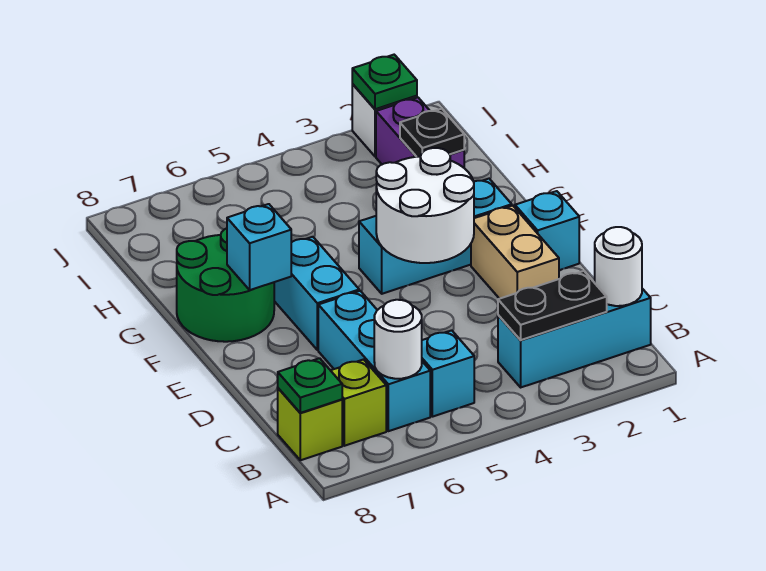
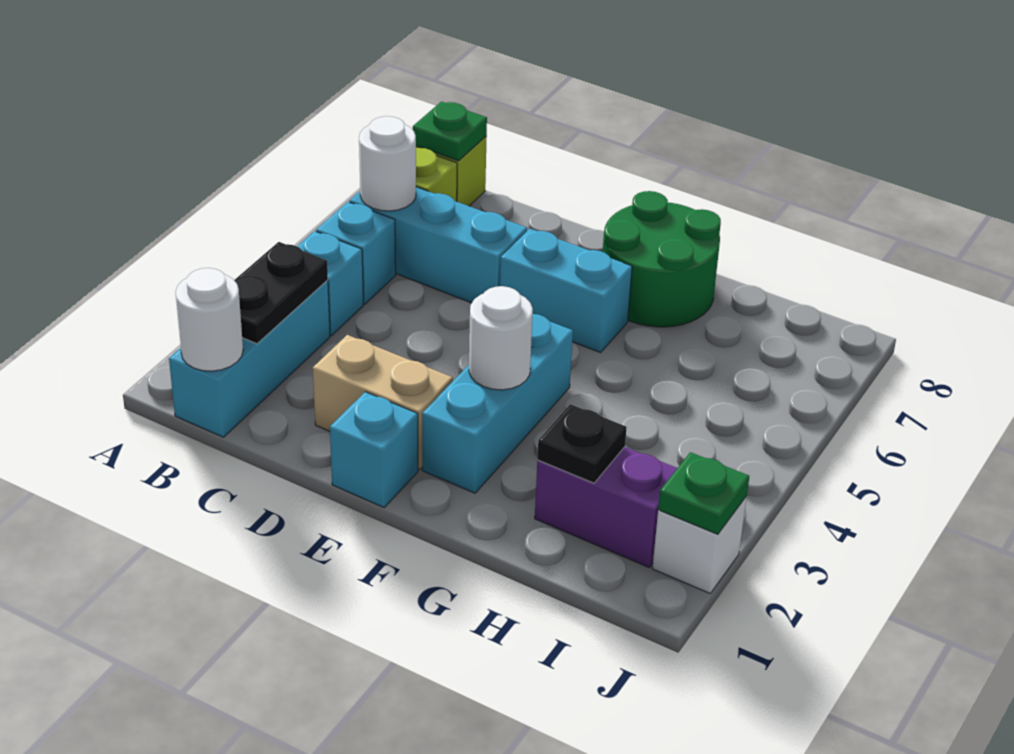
white round brick E3:F4 level 2 -> white round brick F3 level 2
cyan brick F7 level 2 -> cyan brick B4 level 1

